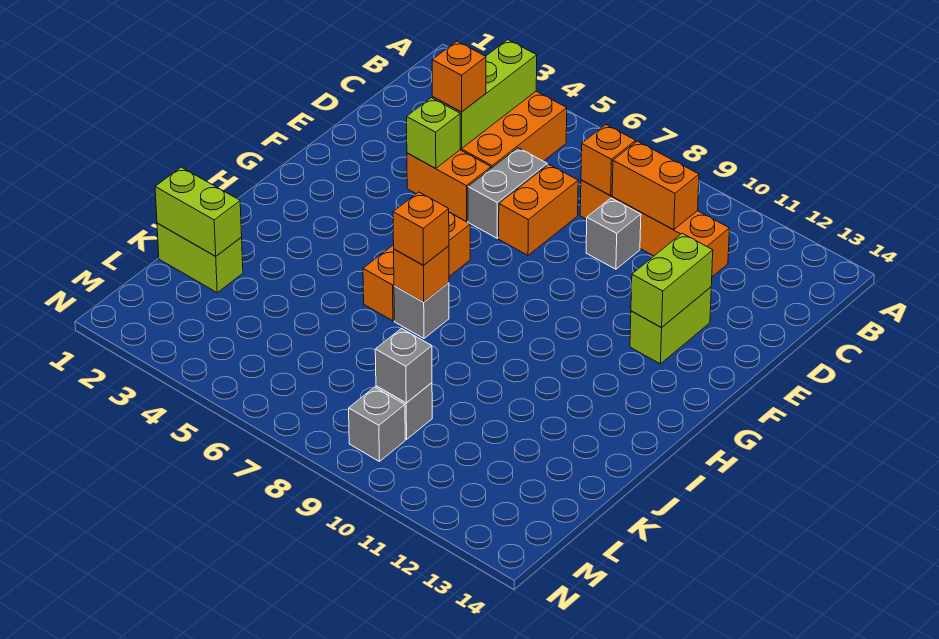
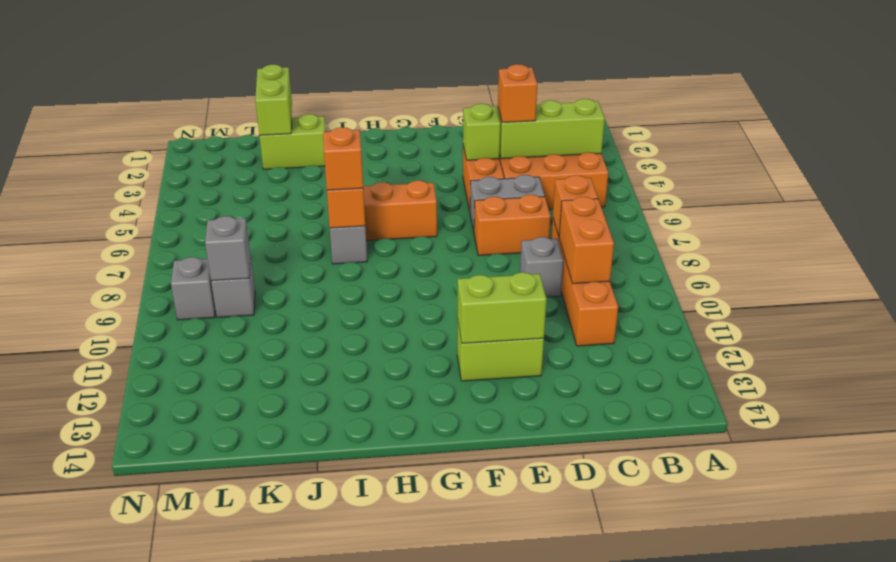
lime brick K1:K2 level 1 -> lime brick J2:K2 level 1

